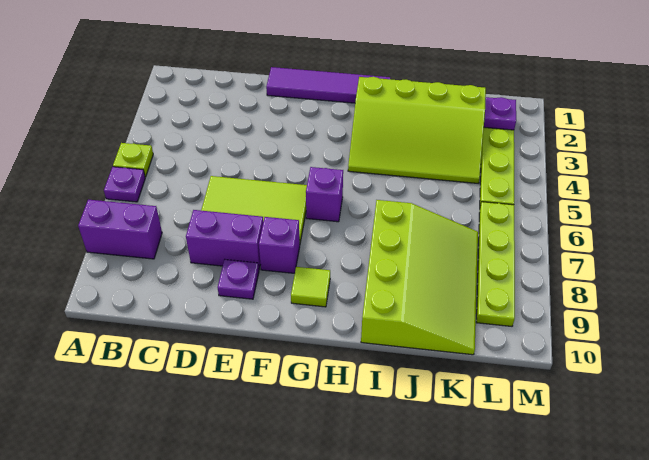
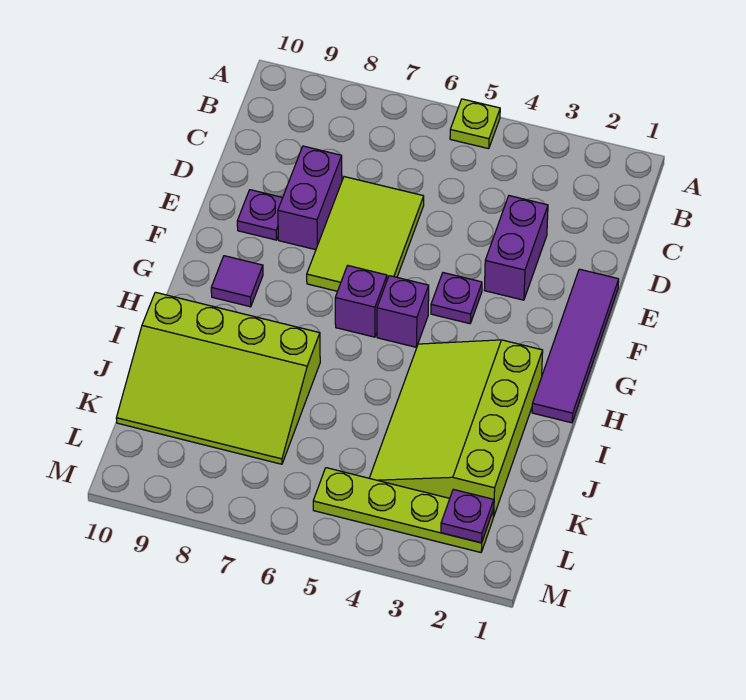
purple plate A6 level 1 -> purple plate F4 level 1
purple brick A8:B8 level 1 -> purple brick D3:E3 level 1
purple brick F8 level 1 -> purple brick G5 level 1
lime tile G9 level 1 -> purple tile G9 level 1
lime plate L6:L9 level 1 -> none

